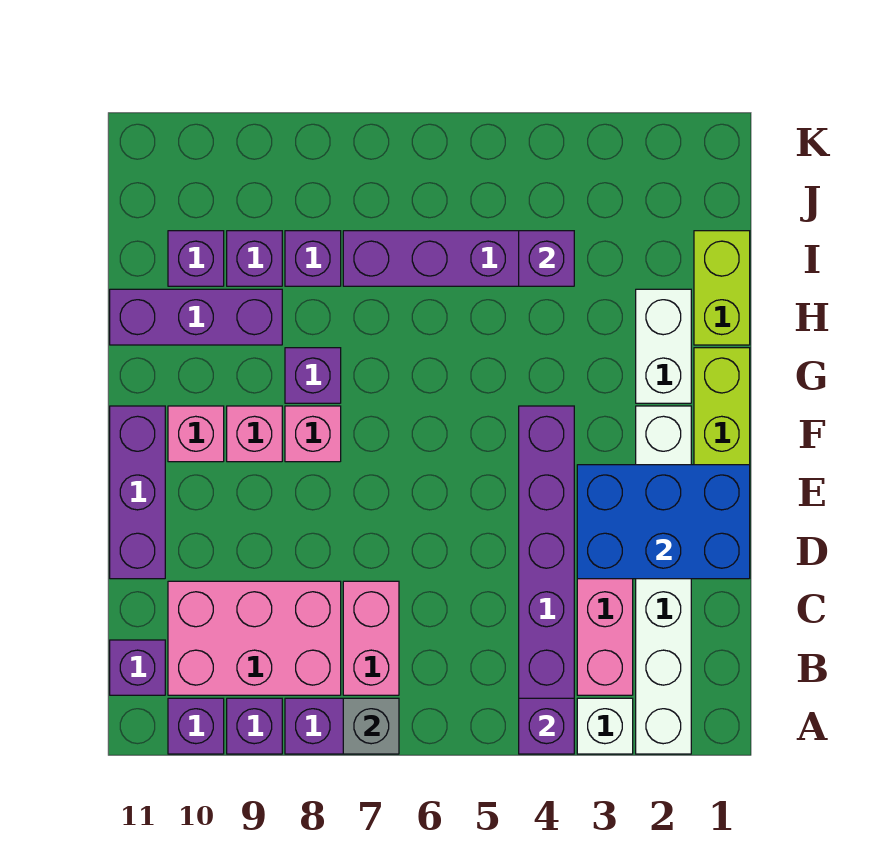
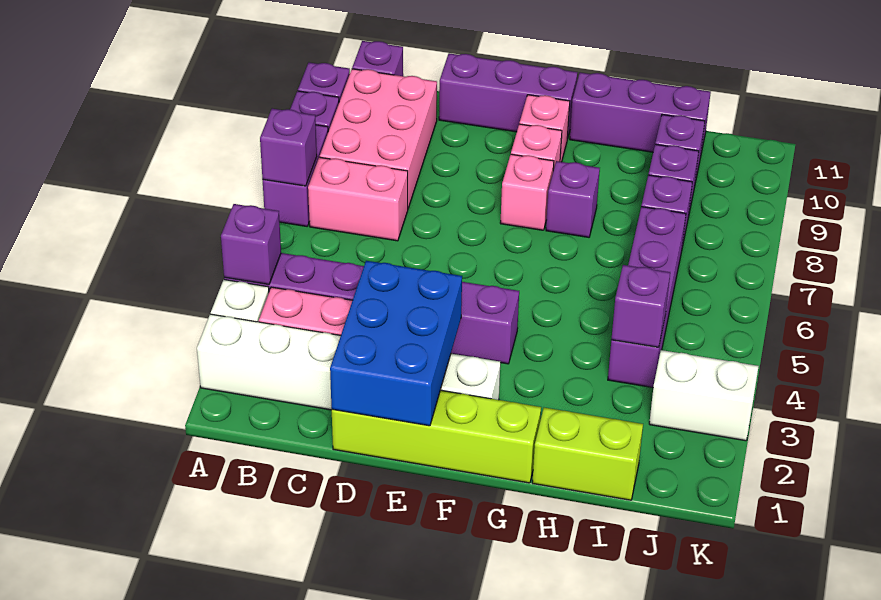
grey brick A7 level 2 -> purple brick A7 level 2
white brick G2:H2 level 1 -> white brick J3:K3 level 1
purple brick H9:H11 level 1 -> purple brick G11:I11 level 1

